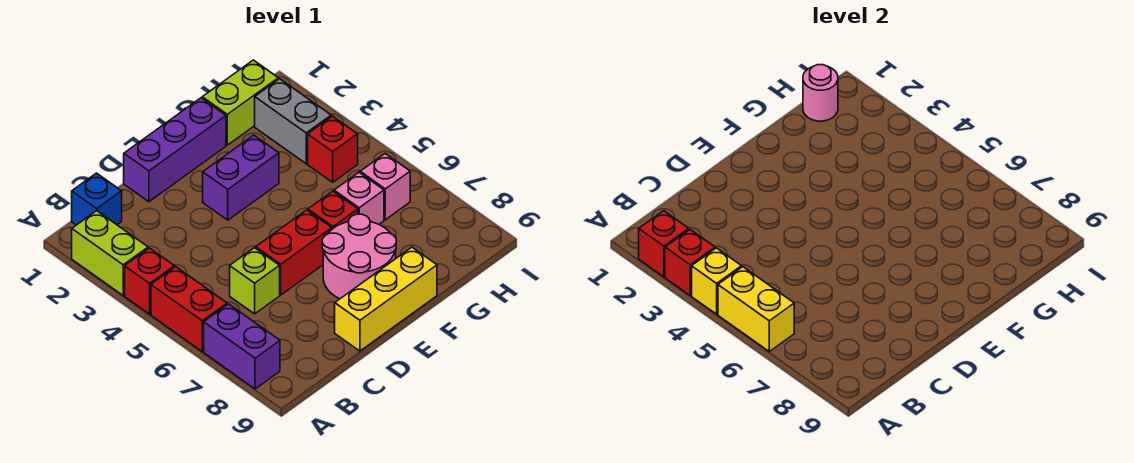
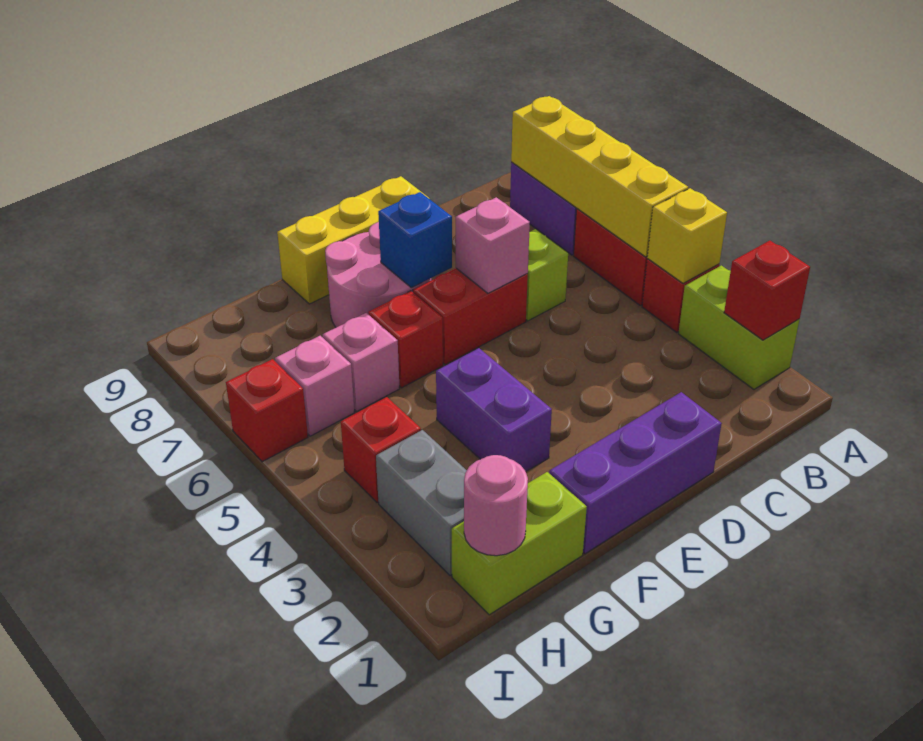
red brick A3 level 2 -> red brick I6 level 1
yellow brick A5:A6 level 2 -> yellow brick A5:A8 level 2
blue brick B1 level 1 -> blue brick E7 level 2
none -> pink brick D6 level 2
purple brick E3:F3 level 1 -> purple brick F3:F4 level 1

